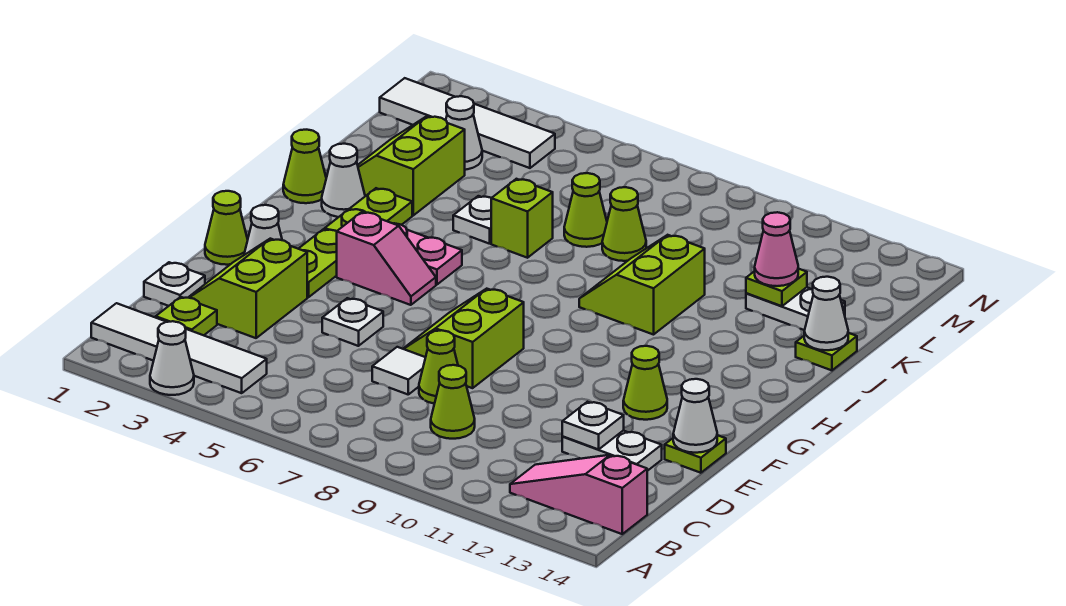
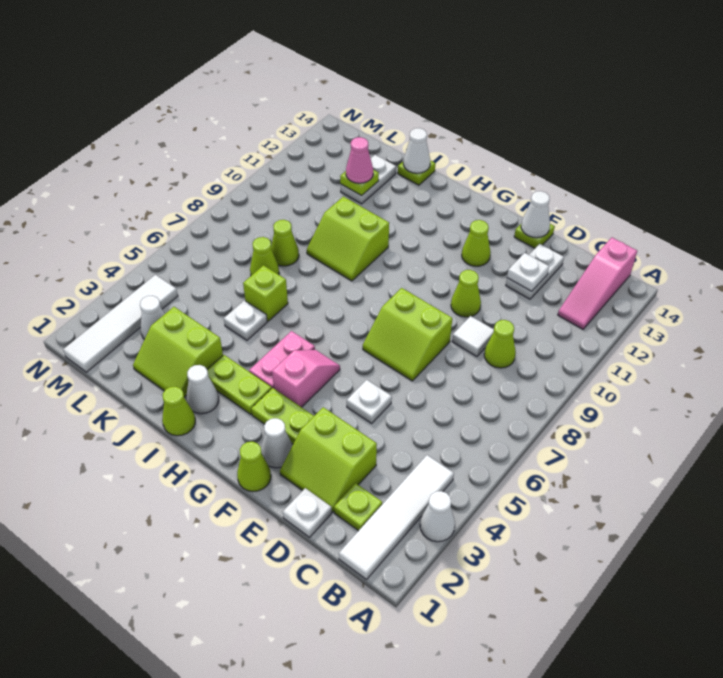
white tile D7 level 1 -> white tile D9 level 1
lime cone D8 level 1 -> lime cone E10 level 1

